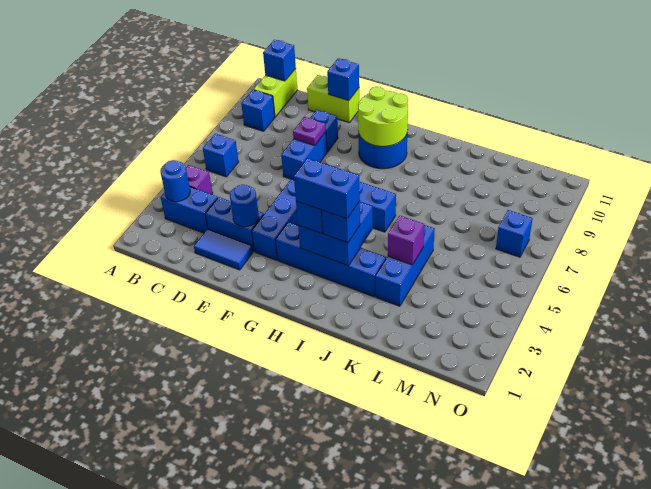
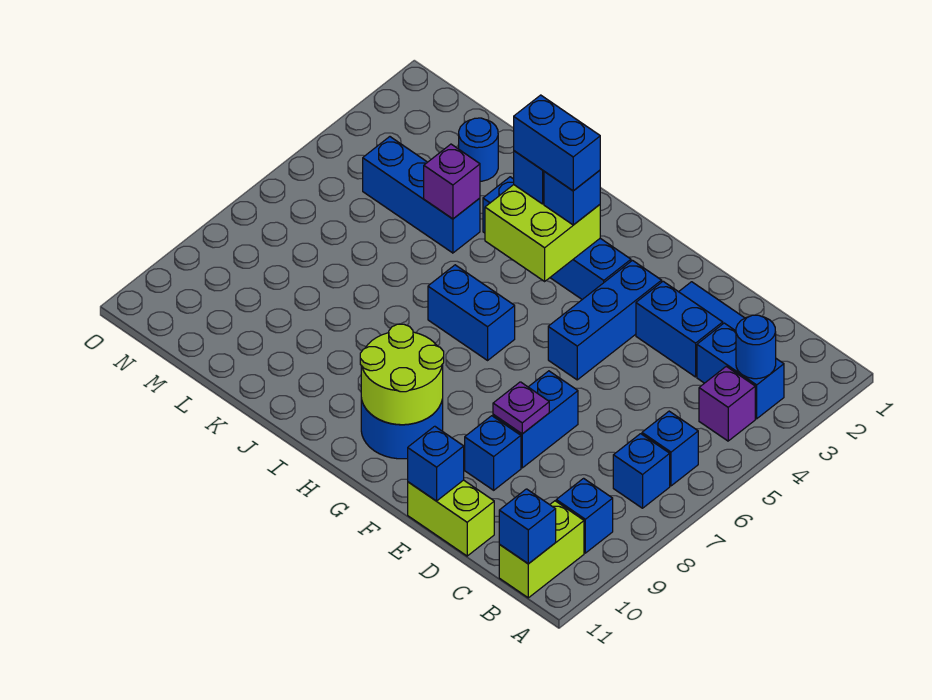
blue round brick E3 level 2 -> blue round brick L2 level 1
blue brick H3:I4 level 2 -> lime brick H3:I4 level 2
blue brick K3:K5 level 1 -> blue brick K4:M4 level 1
blue brick N7 level 1 -> blue brick B7 level 1

